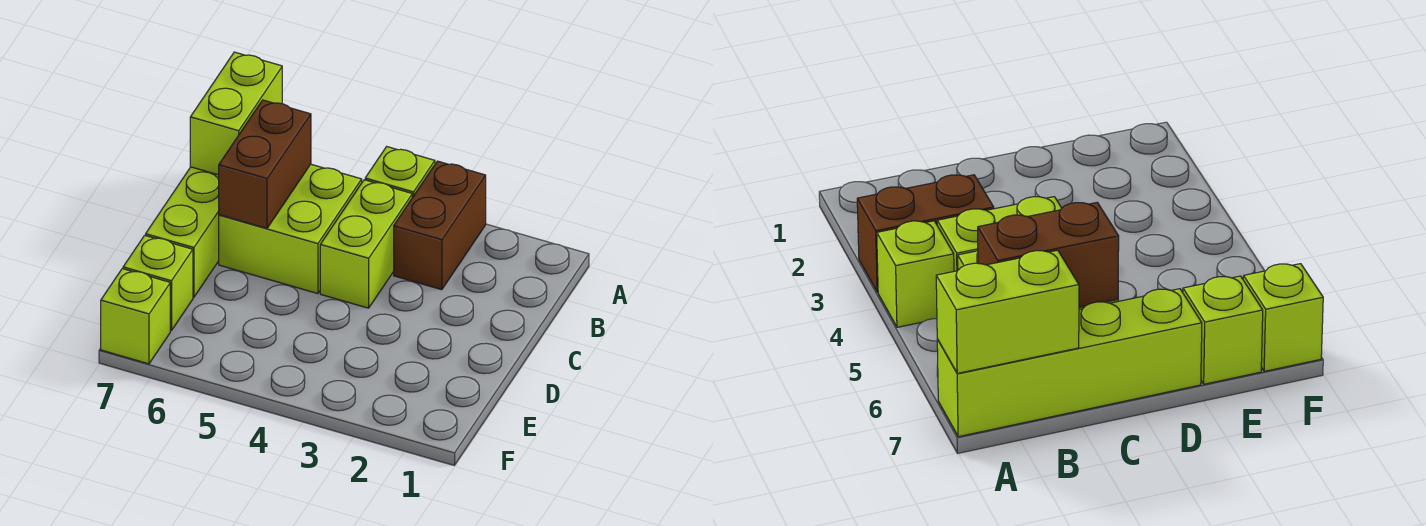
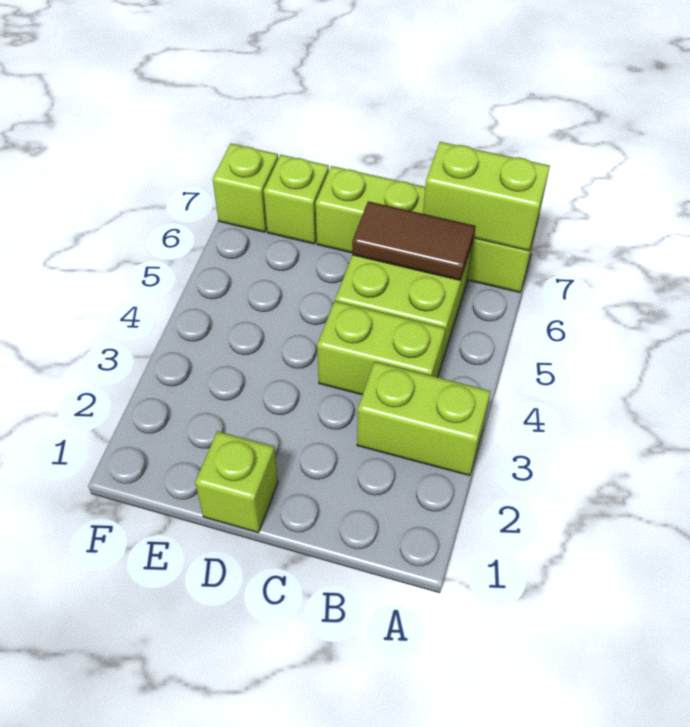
brown brick A3:B3 level 1 -> lime brick A3:B3 level 1
lime brick A4 level 1 -> lime brick D1 level 1
brown brick B6:C6 level 2 -> brown tile B6:C6 level 2

